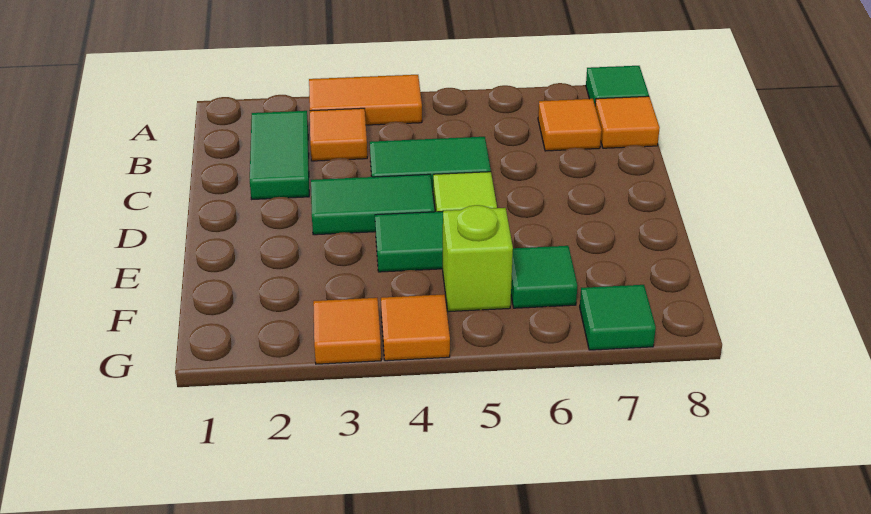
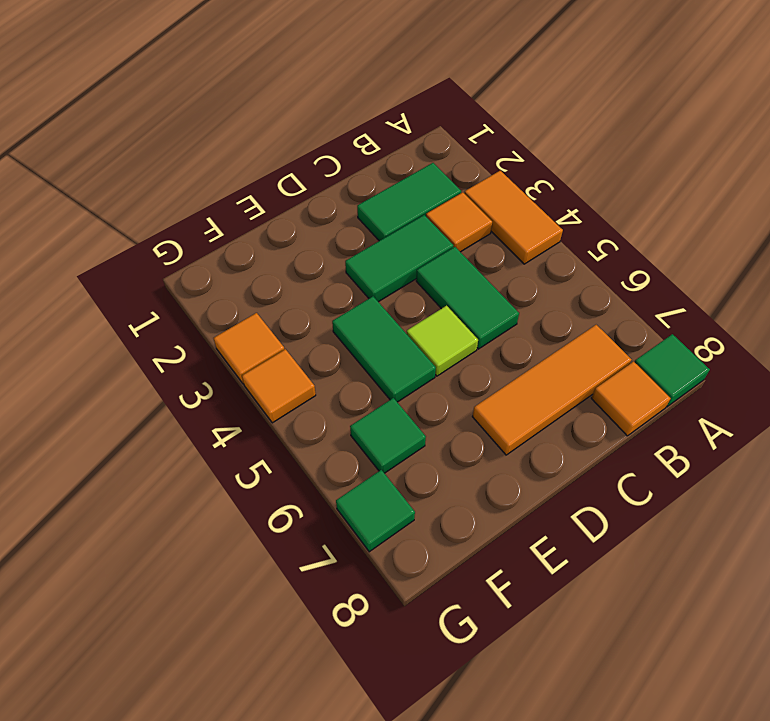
orange tile B7 level 1 -> orange tile B7:D7 level 1
green tile D3:D4 level 1 -> green tile C3:D3 level 1
lime brick F5 level 1 -> none

